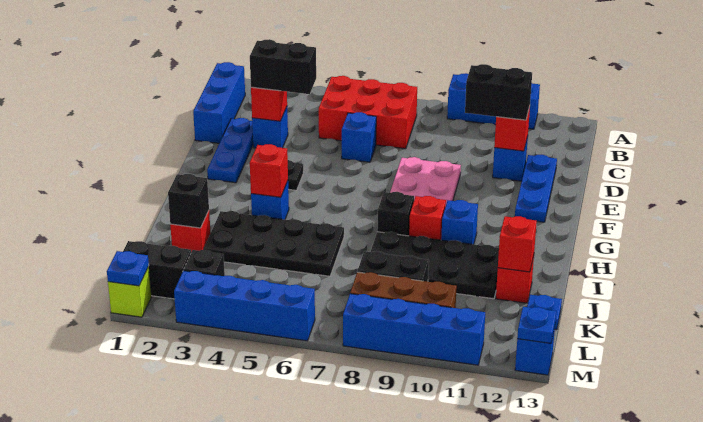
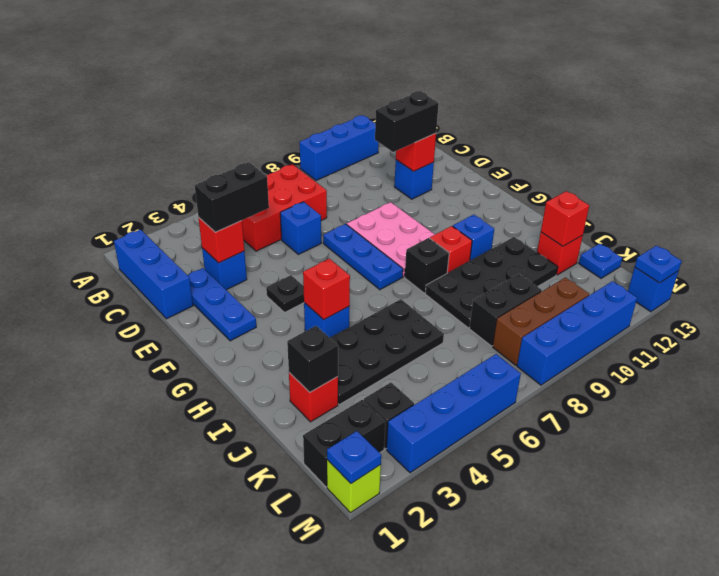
blue plate D12:F12 level 1 -> blue plate E7:G7 level 1

